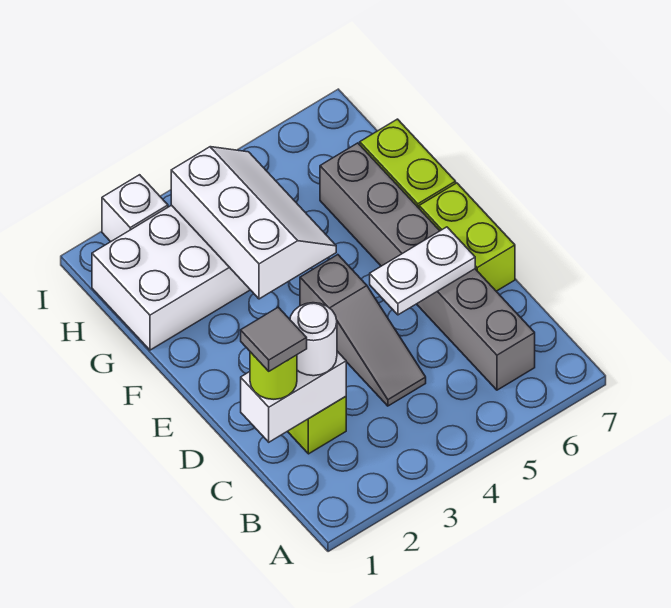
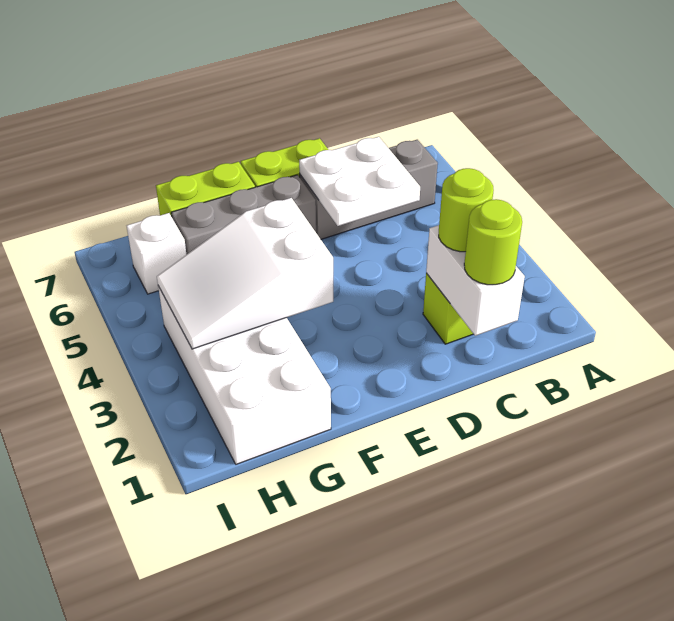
grey tile C1 level 4 -> none
white round brick C2 level 3 -> lime round brick C2 level 3
grey slope C4:E4 level 1 top E -> none
white plate D5:D6 level 2 -> white plate C5:D6 level 2
white slope F3:H4 level 2 top 3 -> white slope F3:H4 level 2 top F
white brick I2 level 1 -> white brick H6 level 1

